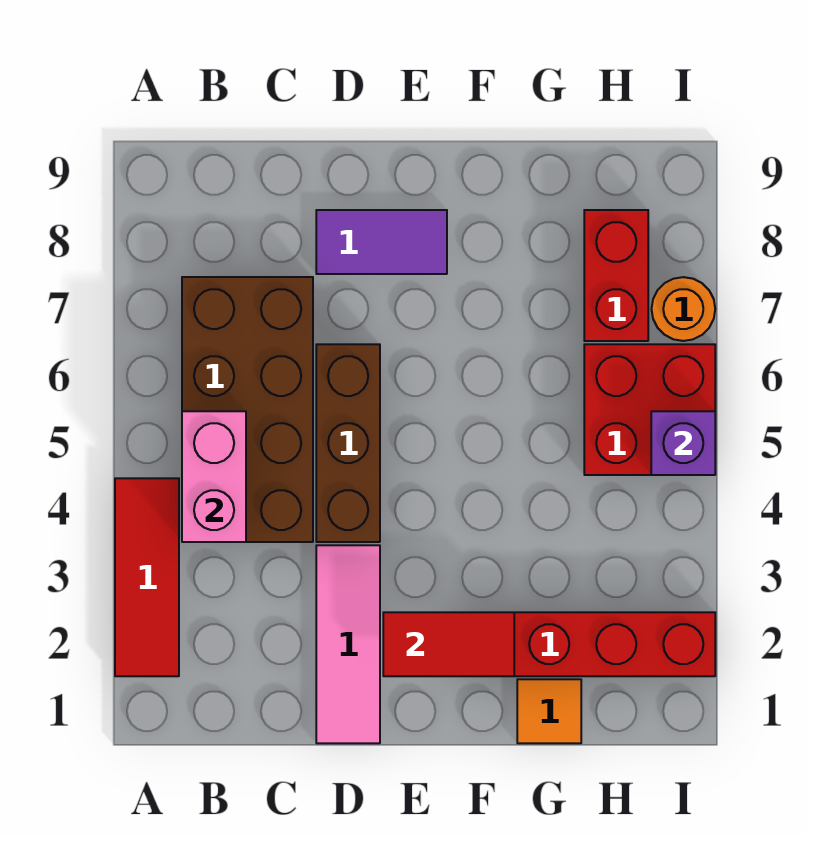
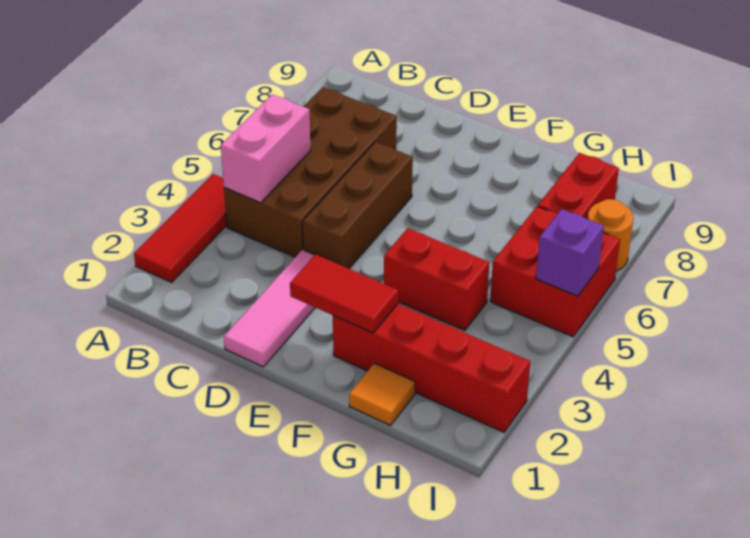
purple tile D8:E8 level 1 -> none
none -> red brick F4:G4 level 1

